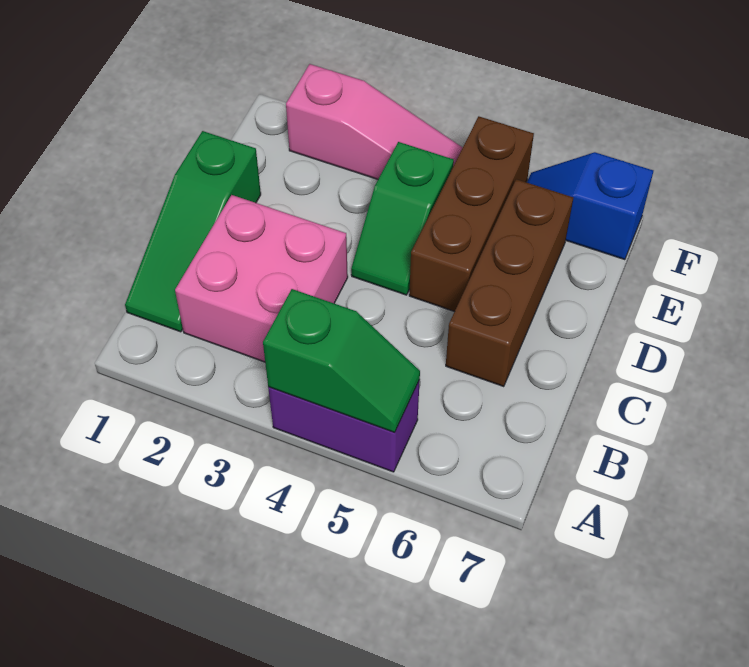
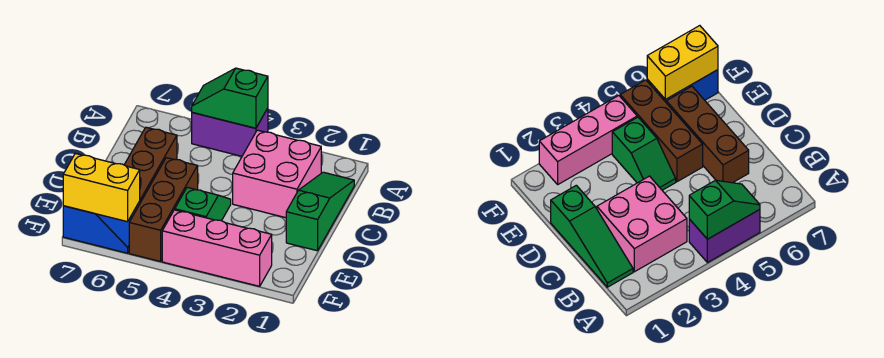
pink slope F2:F4 level 1 top 2 -> pink brick F2:F4 level 1
none -> yellow brick F6:F7 level 2

